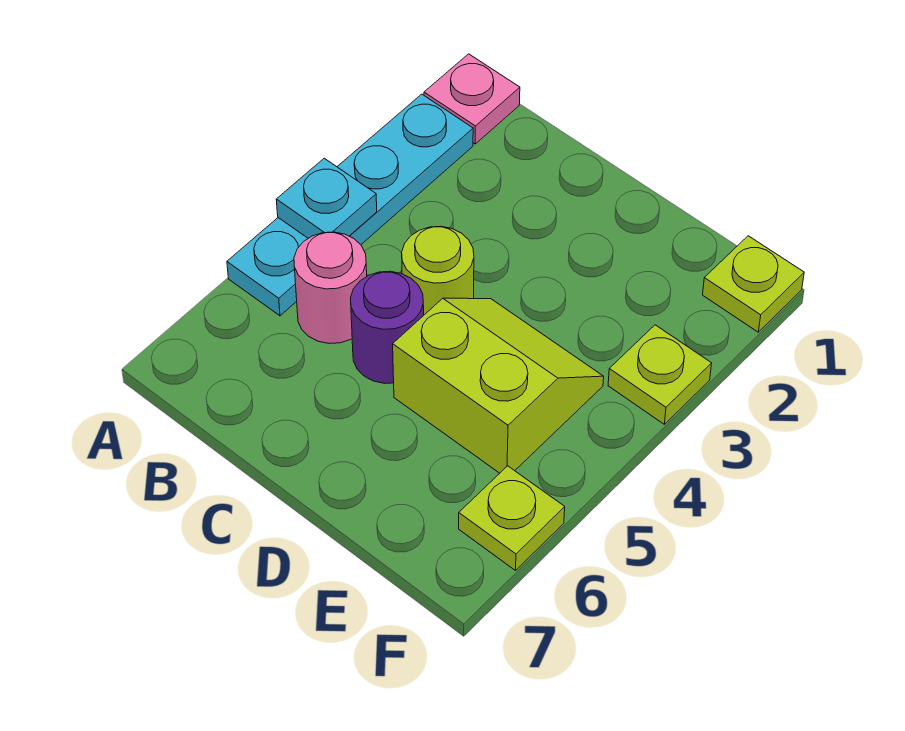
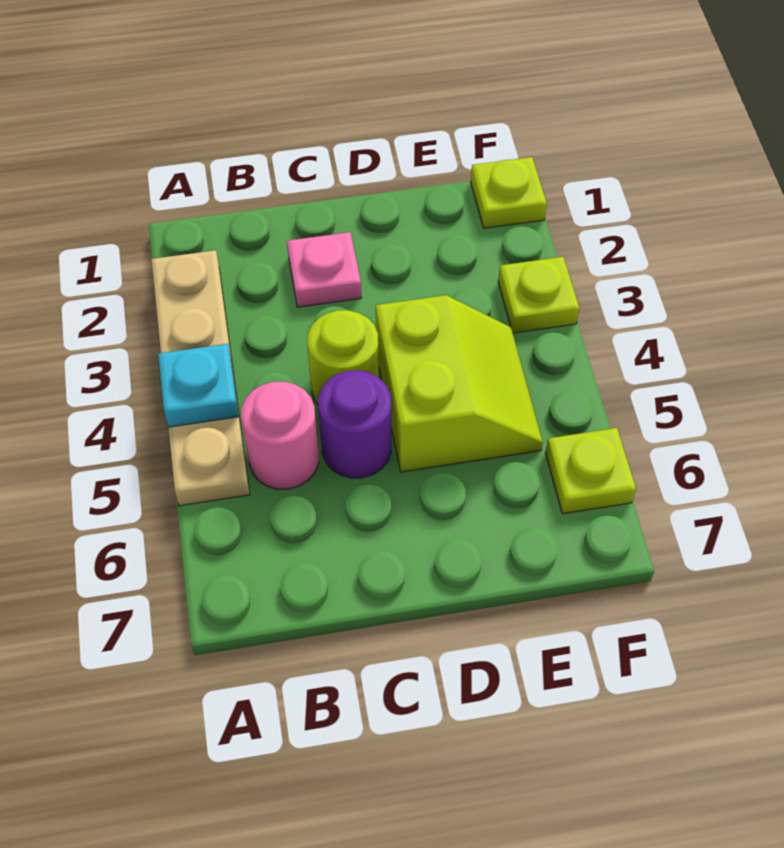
pink plate A1 level 1 -> pink plate C2 level 1
cyan plate A2:A5 level 1 -> tan plate A2:A5 level 1
lime slope D4:E5 level 1 top 5 -> lime slope D4:E5 level 1 top D

